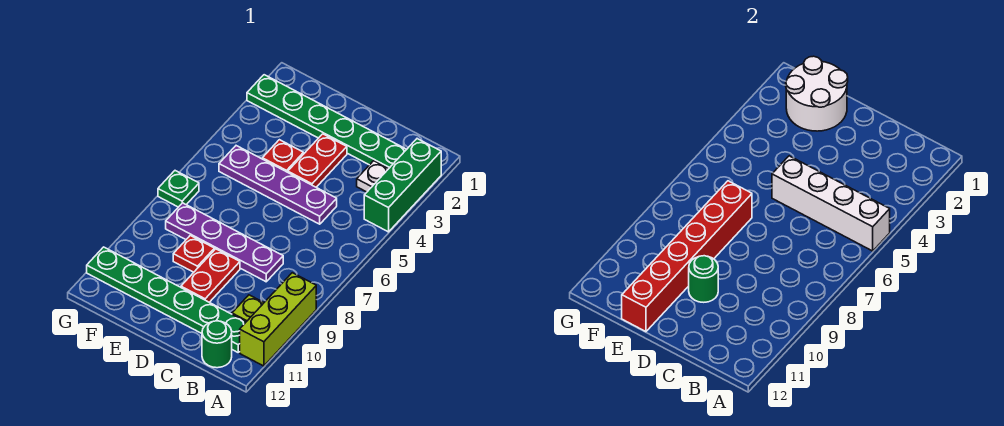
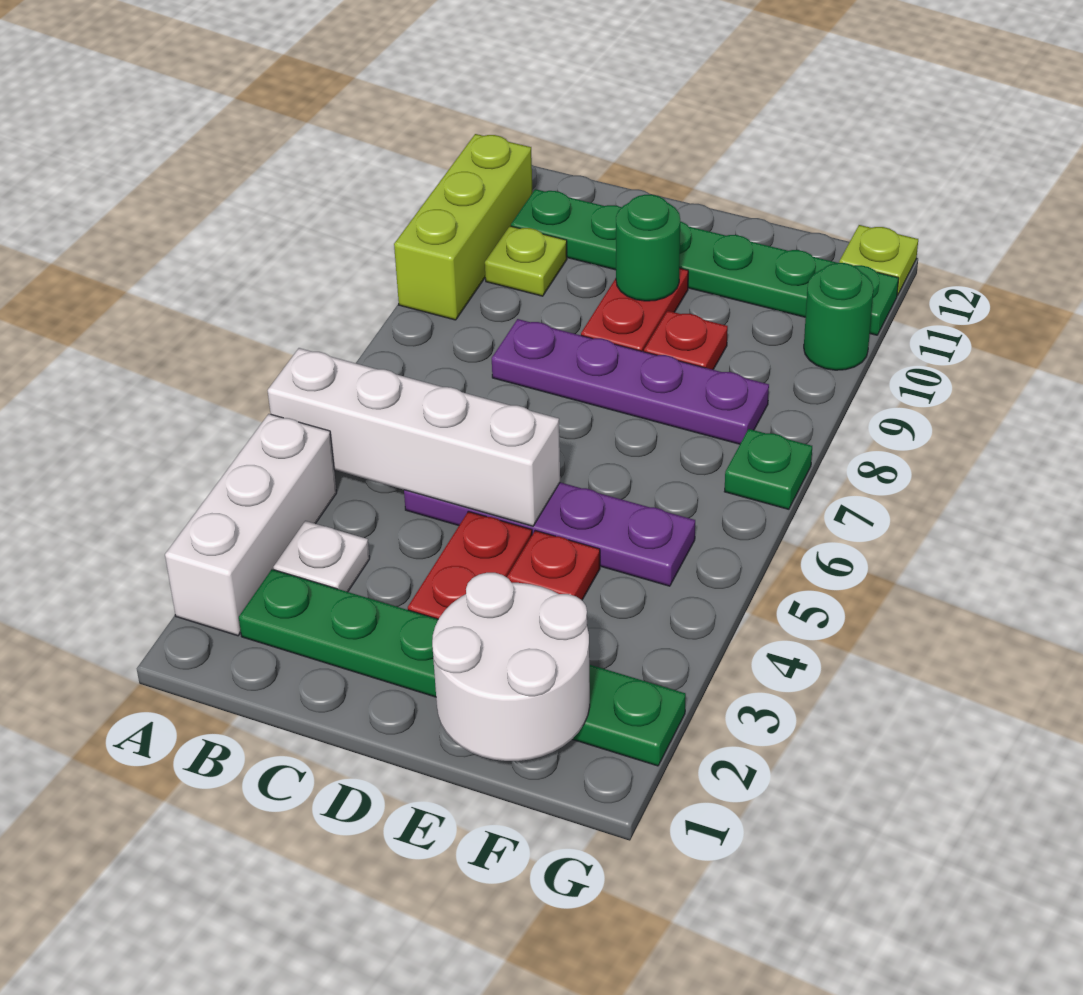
green brick A2:A4 level 1 -> white brick A2:A4 level 1
green round brick B12 level 1 -> green round brick G10 level 1
red brick E7:E12 level 2 -> none
none -> lime plate G12 level 1

